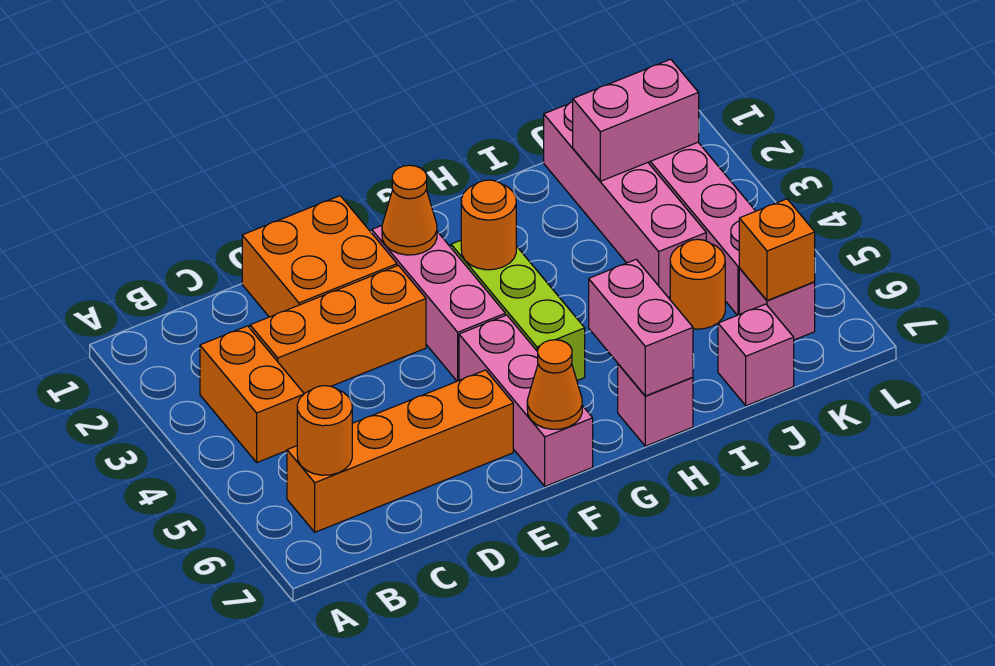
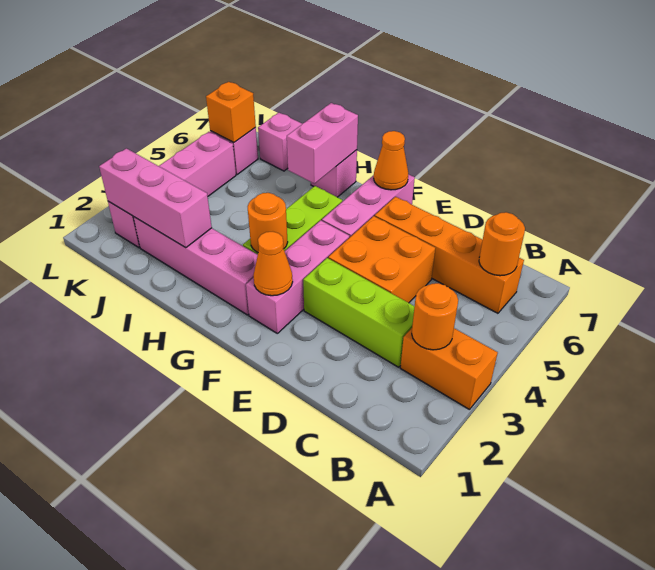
orange brick B3:B4 level 1 -> orange brick A3:B3 level 1
orange brick C3:E3 level 1 -> lime brick C3:E3 level 1
orange brick D1:E2 level 1 -> orange brick D4:E5 level 1
pink brick J1:J4 level 1 -> pink brick G2:J2 level 1
pink brick J2:K2 level 2 -> pink brick I2:K2 level 2
orange round brick J5 level 1 -> orange round brick B3 level 2

